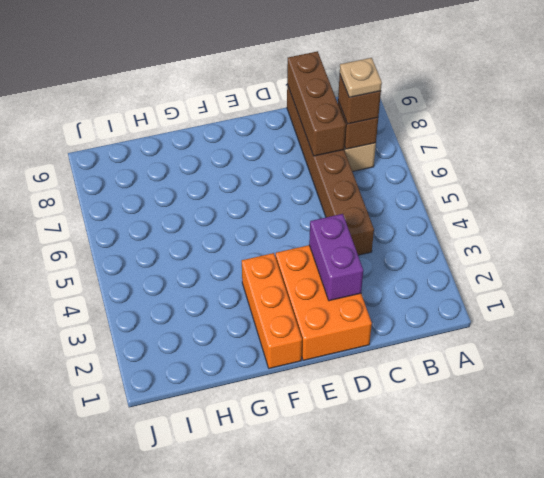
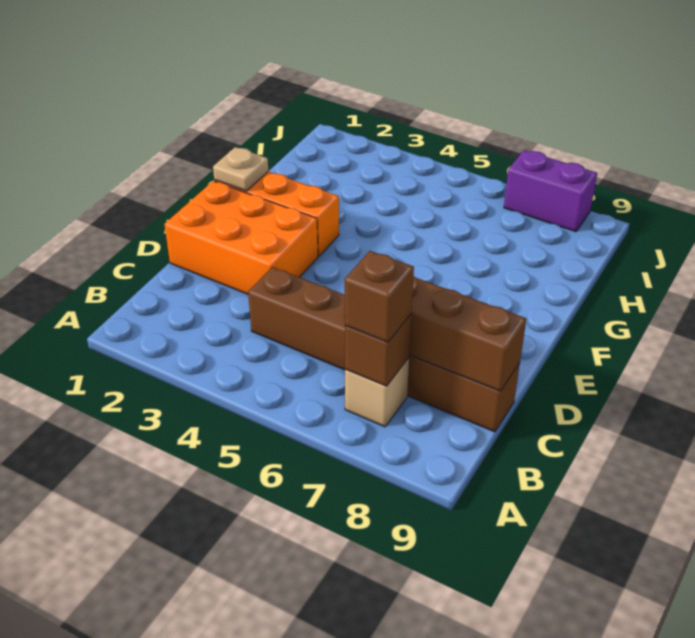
tan plate B7 level 4 -> tan plate F1 level 2
purple brick D2:D3 level 2 -> purple brick J7:J8 level 1

